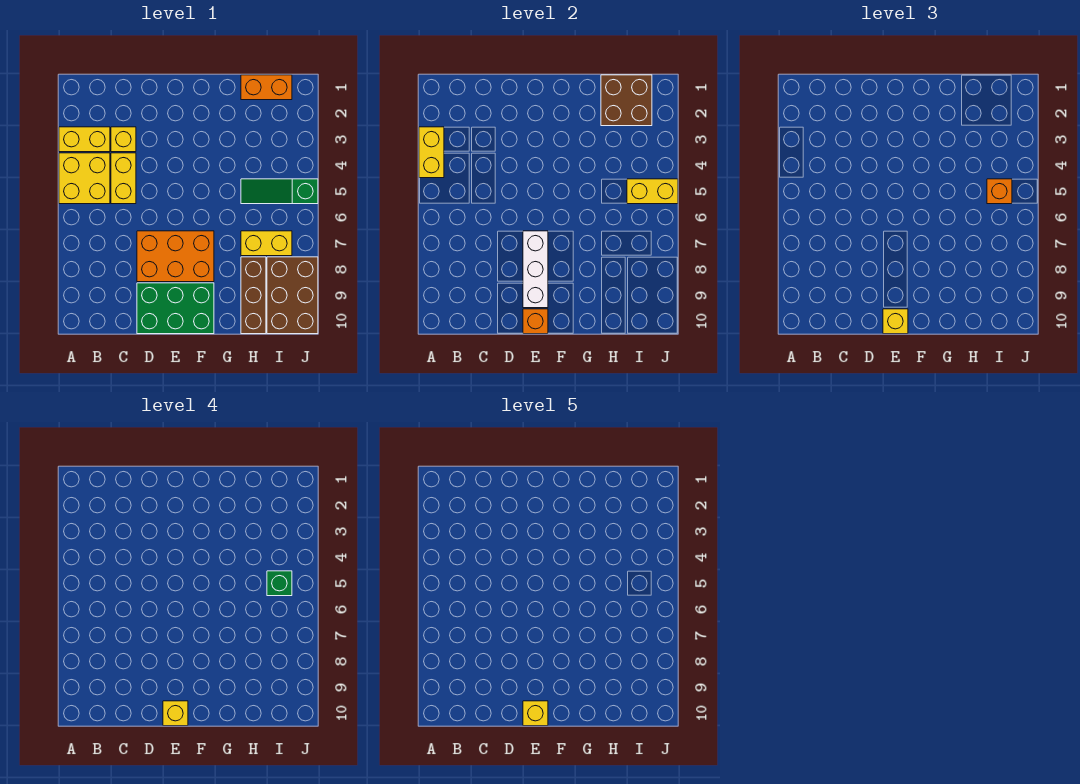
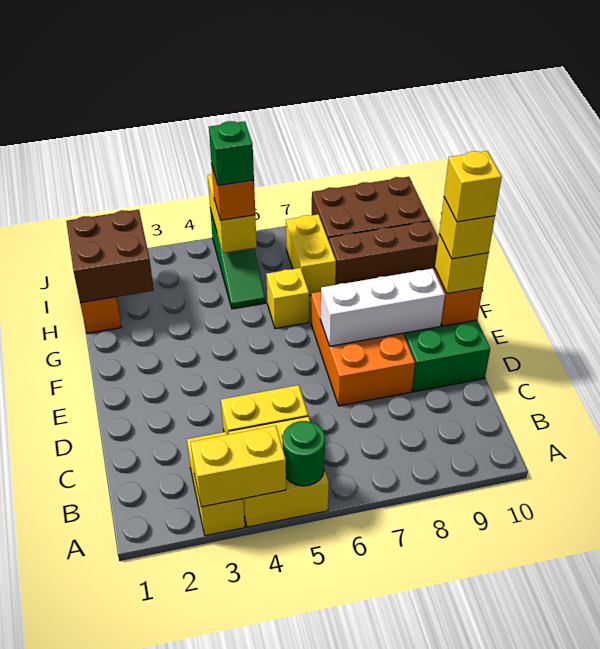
none -> green round brick A5 level 2
yellow brick C3 level 1 -> yellow brick G6 level 1

